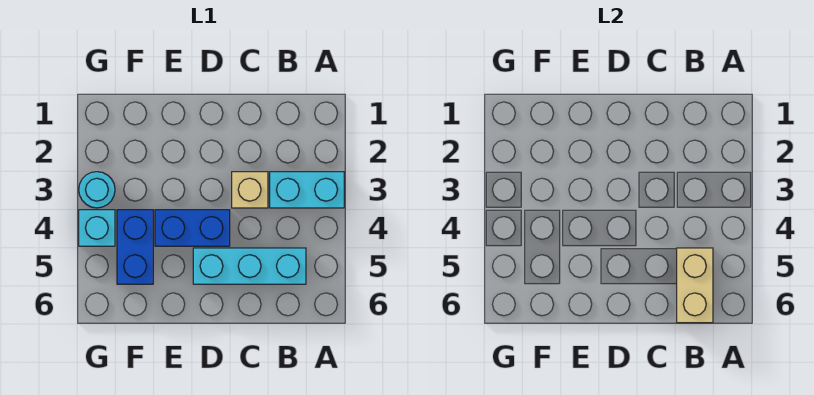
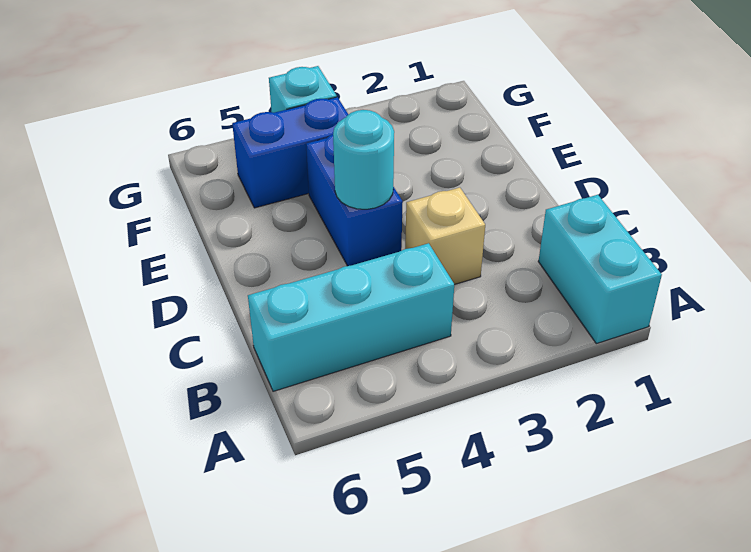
cyan brick A3:B3 level 1 -> cyan brick A1:B1 level 1
cyan brick B5:D5 level 1 -> cyan brick B4:B6 level 1
tan brick B5:B6 level 2 -> none
cyan round brick G3 level 1 -> cyan round brick D4 level 2

